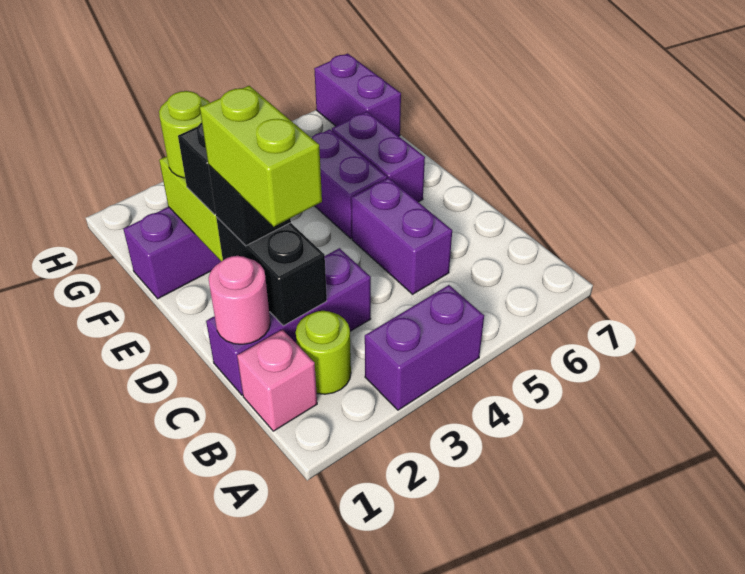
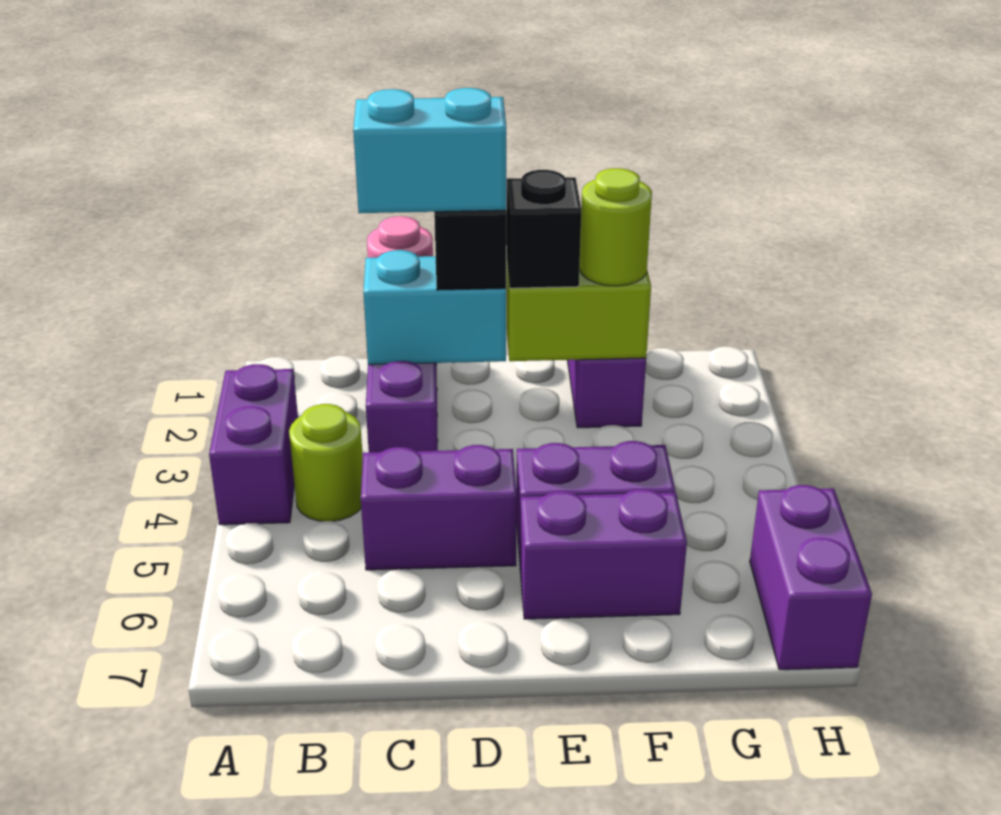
pink brick B1 level 1 -> none
lime round brick B2 level 1 -> lime round brick B4 level 1
black brick C2:D2 level 2 -> cyan brick C2:D2 level 2
lime brick C2:D2 level 4 -> cyan brick C2:D2 level 4
purple brick G7:H7 level 1 -> purple brick H6:H7 level 1

